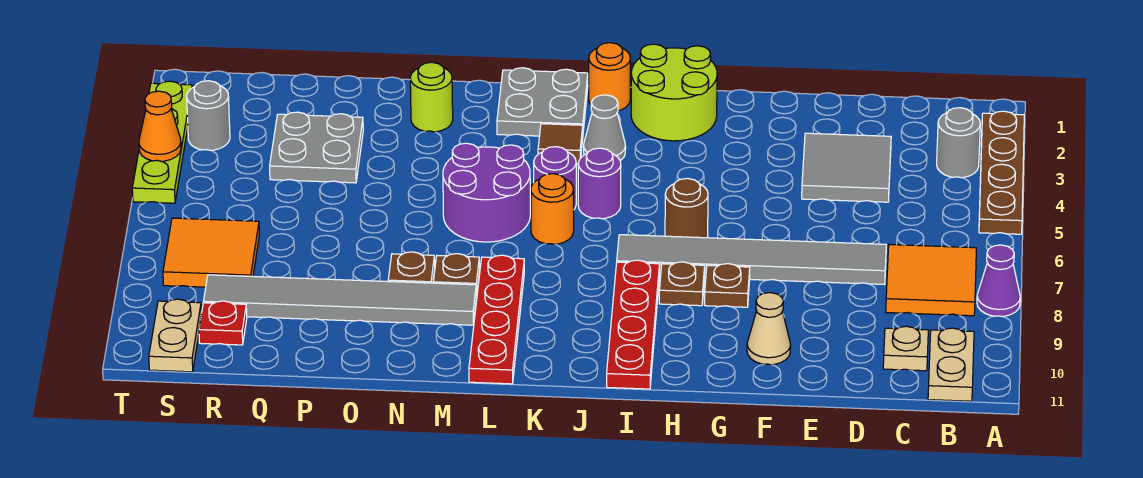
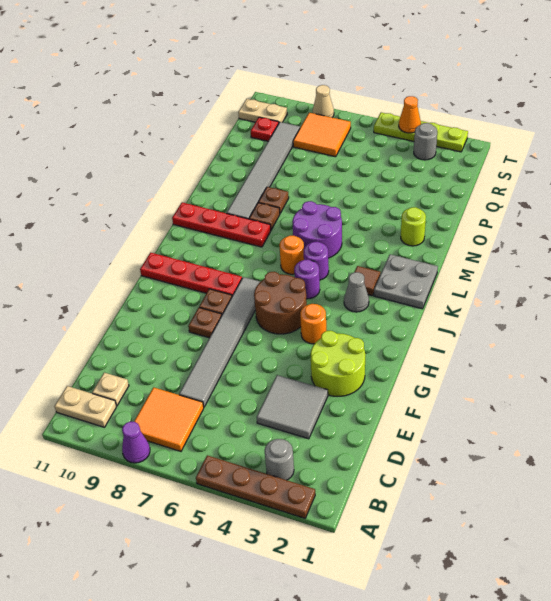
tan cone F10 level 1 -> tan cone T8 level 1
lime round brick H1:I2 level 1 -> lime round brick F2:G3 level 1
brown round brick H6 level 1 -> brown round brick H5:I6 level 1
orange round brick J1 level 1 -> orange round brick H4 level 1
grey plate P3:Q4 level 1 -> none

